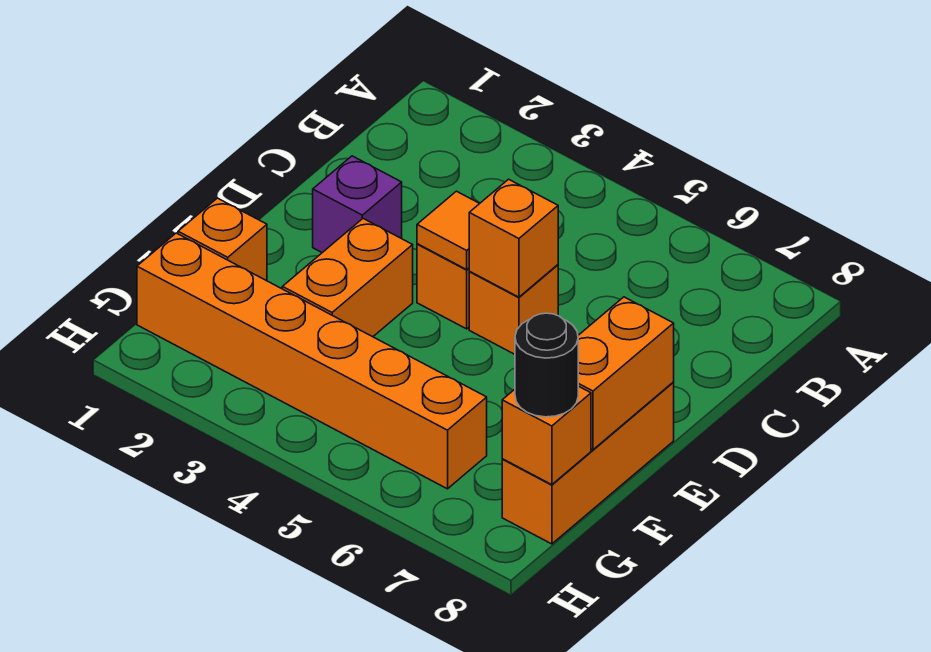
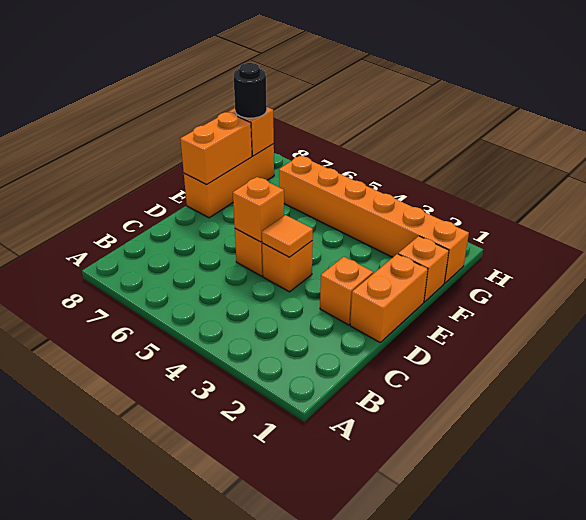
purple brick D2 level 1 -> orange brick D2 level 1
orange brick E3:F3 level 1 -> orange brick D1:E1 level 1

